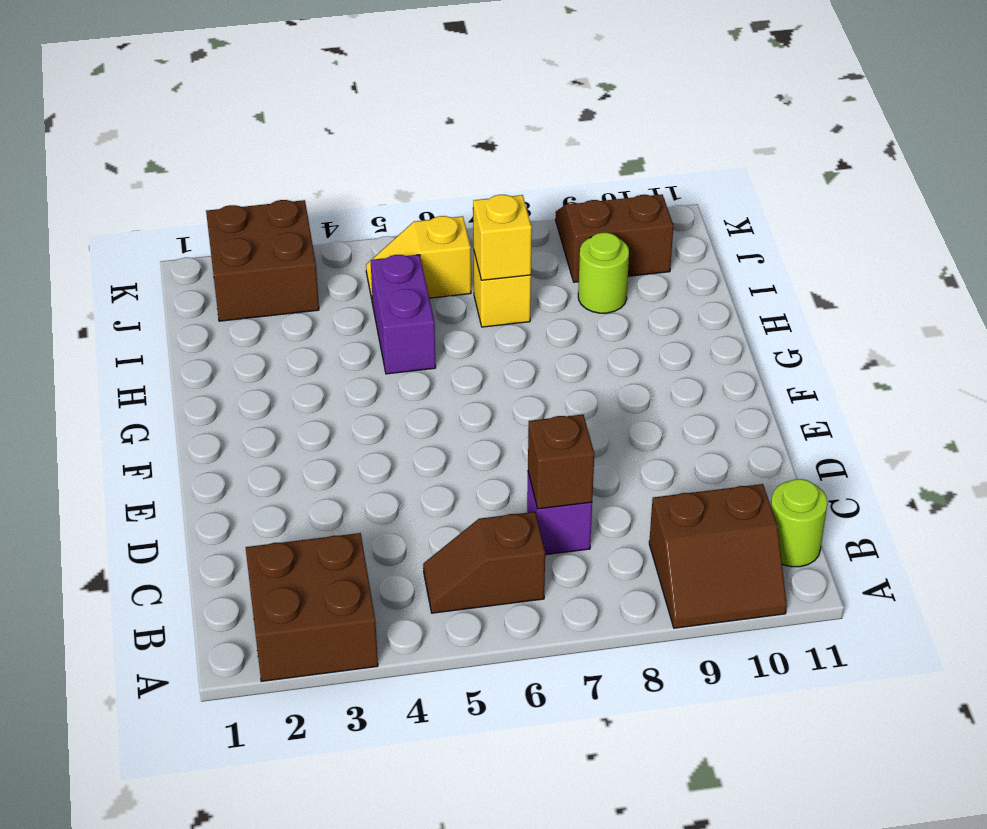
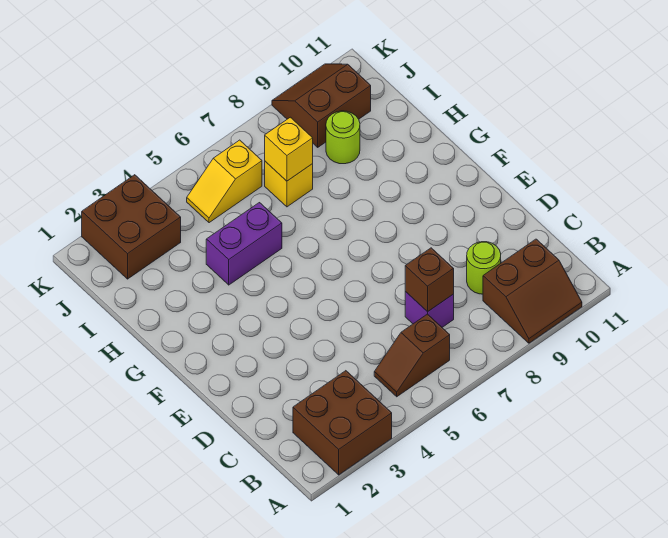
lime round brick B11 level 1 -> lime round brick C9 level 1
purple brick H5:I5 level 1 -> purple brick H4:H5 level 1

